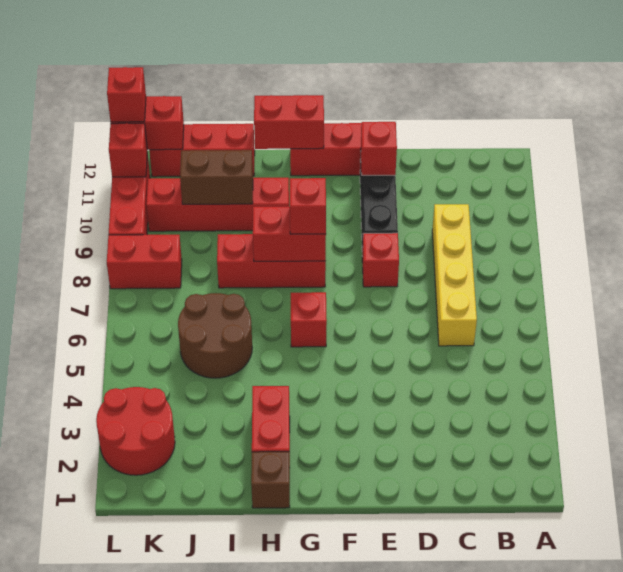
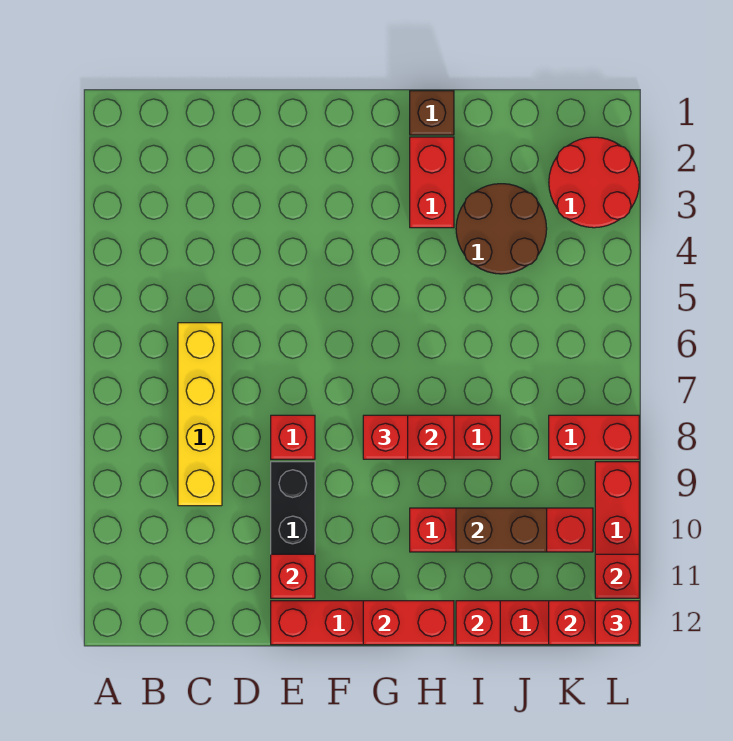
red brick G6 level 1 -> red brick I12 level 2
brown round brick I5:J6 level 1 -> brown round brick I3:J4 level 1

